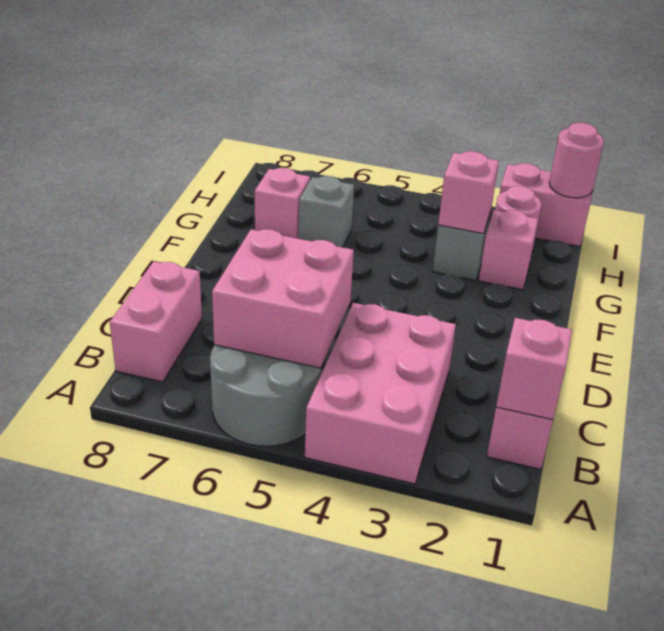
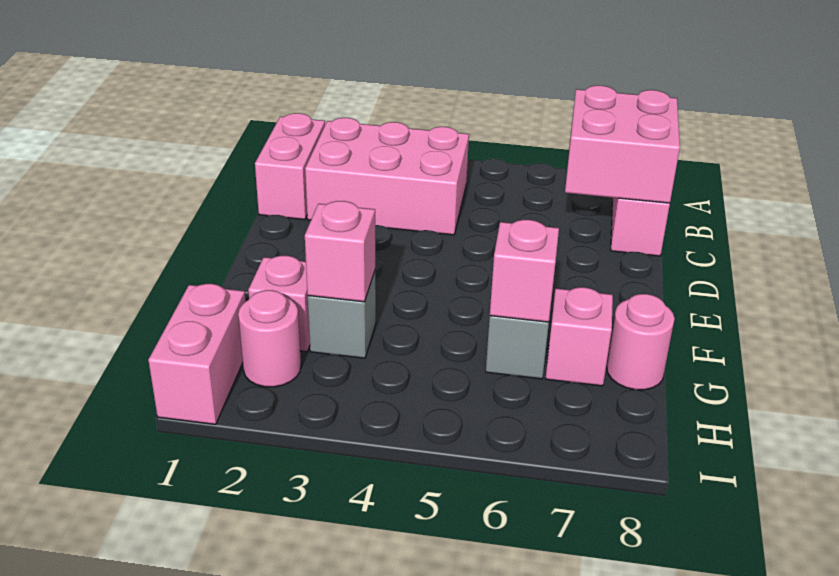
pink brick A3:C4 level 1 -> pink brick B2:C4 level 1
grey round brick A5:B6 level 1 -> none
pink brick B1 level 2 -> pink brick G6 level 2
pink brick B5:C6 level 2 -> pink brick B7:C8 level 2
pink brick I1:I2 level 1 -> pink brick H1:I1 level 1
pink round brick I1 level 2 -> pink round brick G8 level 1

